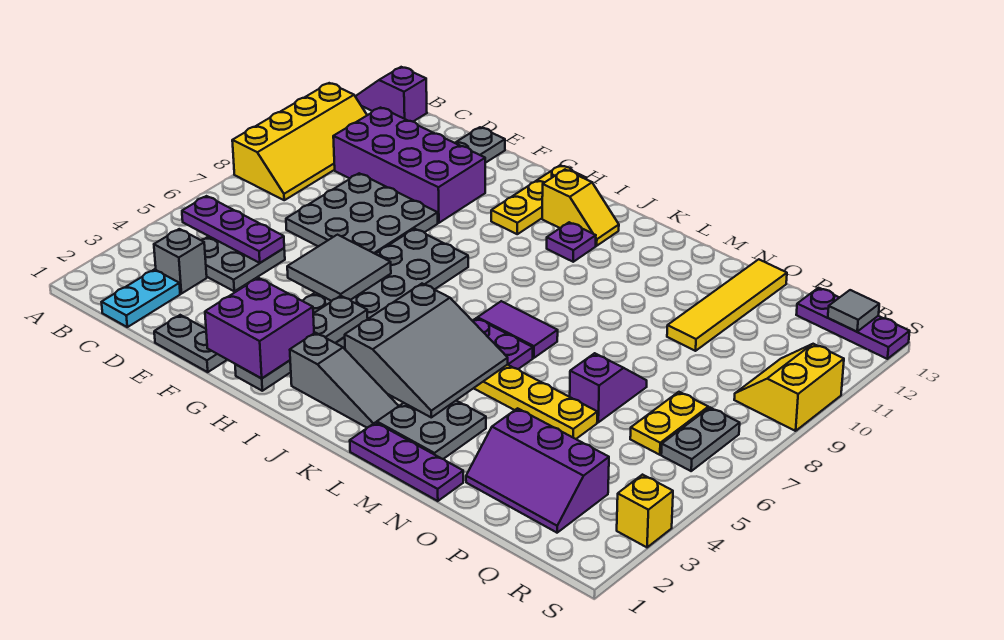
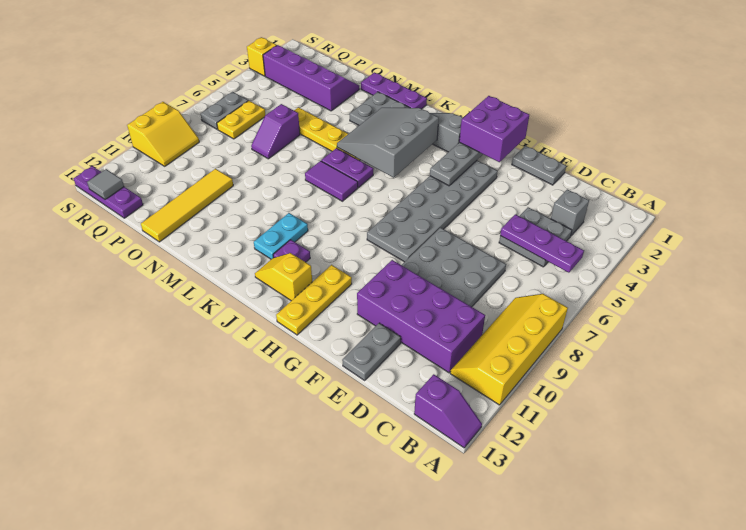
cyan plate C1:C2 level 1 -> cyan plate K10:K11 level 1
grey tile F5:G6 level 2 -> none
purple slope O2:Q3 level 1 top 3 -> purple slope O2:R3 level 1 top 3

